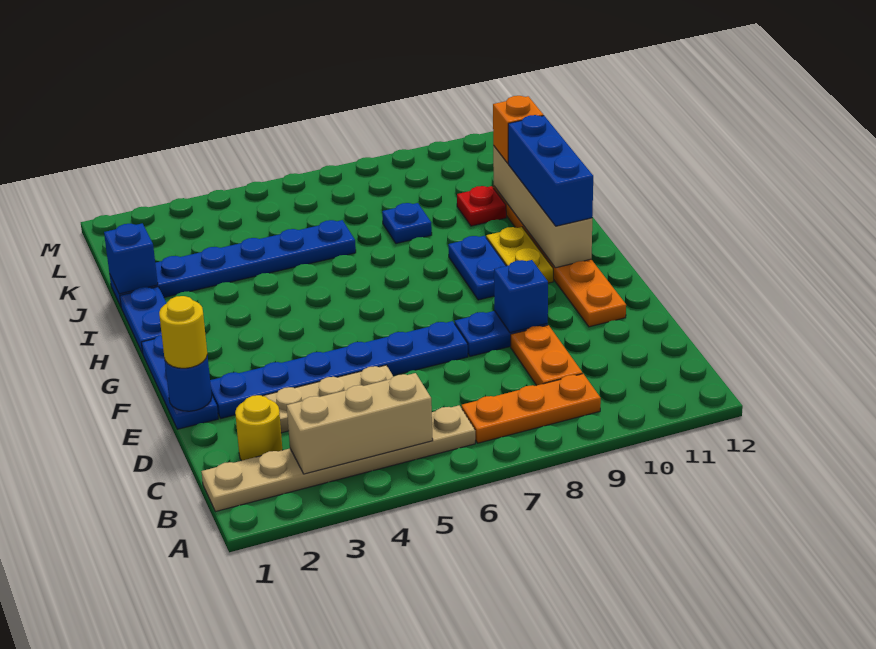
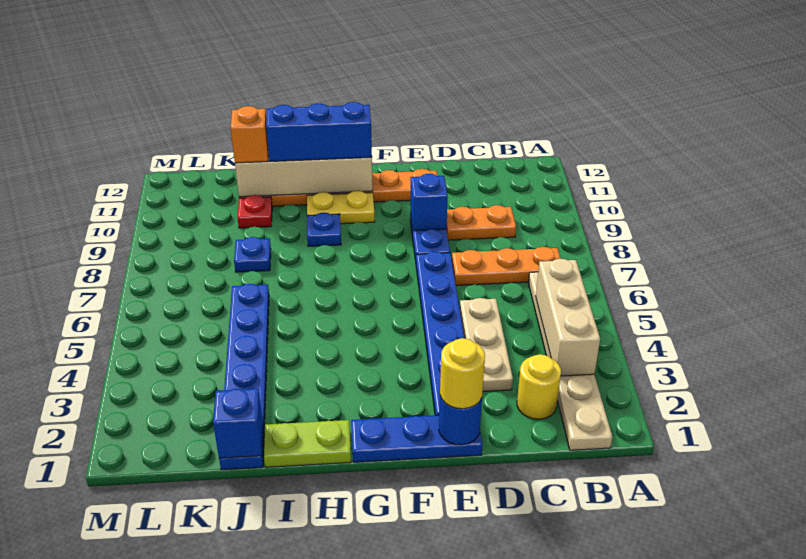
orange plate B7:B9 level 1 -> orange plate B7:D7 level 1
blue plate G9:H9 level 1 -> blue plate H9 level 1
blue plate H1:I1 level 1 -> lime plate H1:I1 level 1

